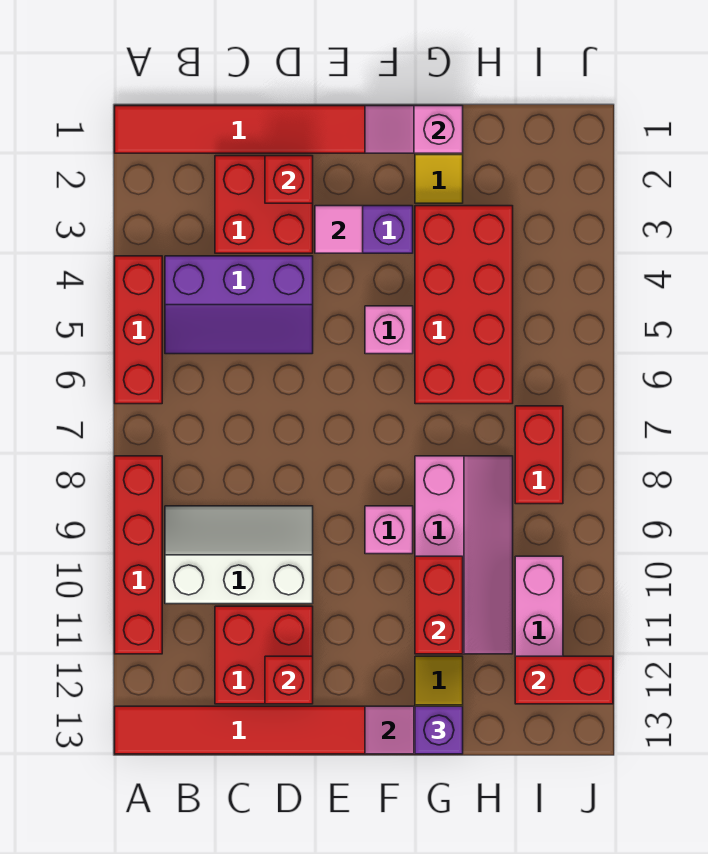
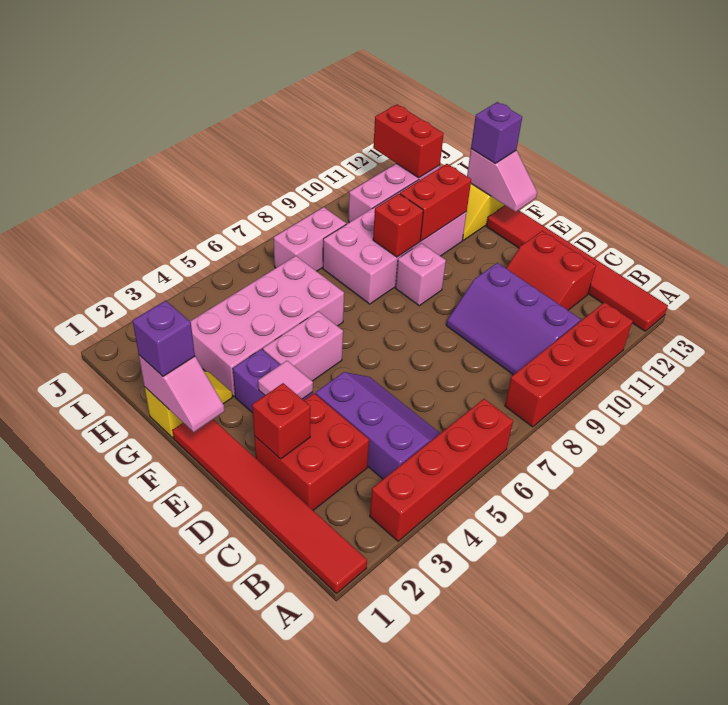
red brick A4:A6 level 1 -> red brick A3:A6 level 1
white slope B9:D10 level 1 top 10 -> purple slope B9:D10 level 1 top 10
red brick C11:D12 level 1 -> red slope C11:D12 level 1 top 12
red brick D12 level 2 -> red brick G9 level 2
pink brick F5 level 1 -> pink brick F4:F5 level 1
none -> purple brick G1 level 3
red brick G3:H6 level 1 -> pink brick G3:H6 level 1
pink slope G8:H11 level 1 top G -> pink brick G8:H11 level 1
red brick I7:I8 level 1 -> pink brick I7:I8 level 1

